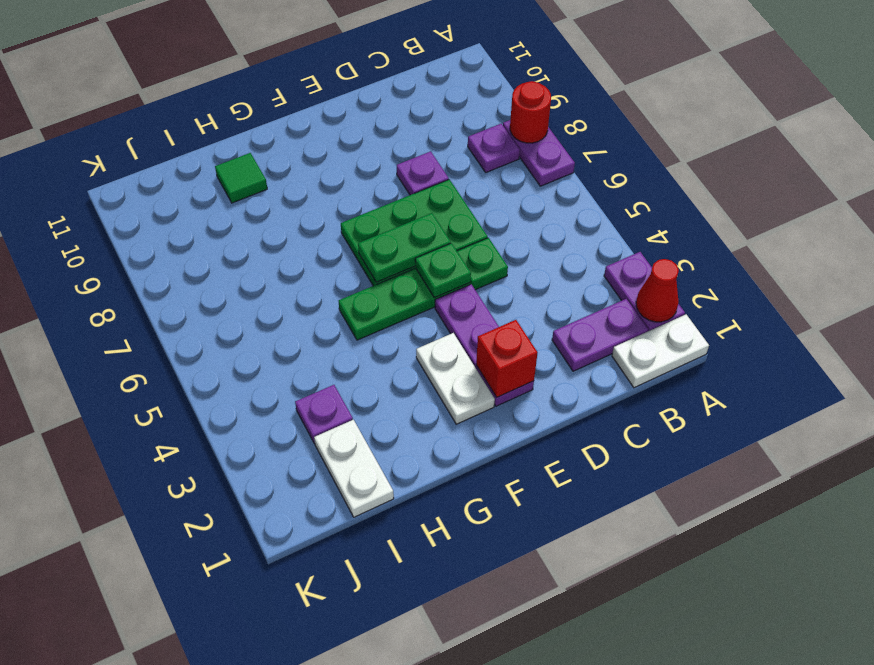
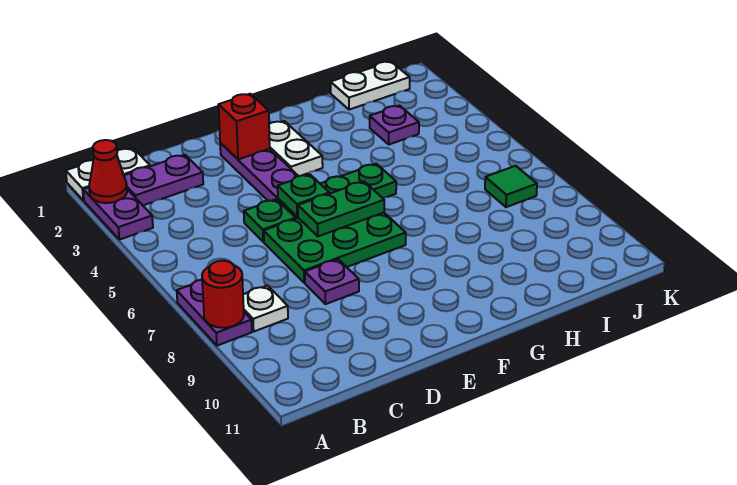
purple plate B8 level 1 -> white plate B8 level 1
green tile H10 level 1 -> green tile J7 level 1
white plate I1:I2 level 1 -> white plate I1:J1 level 1

